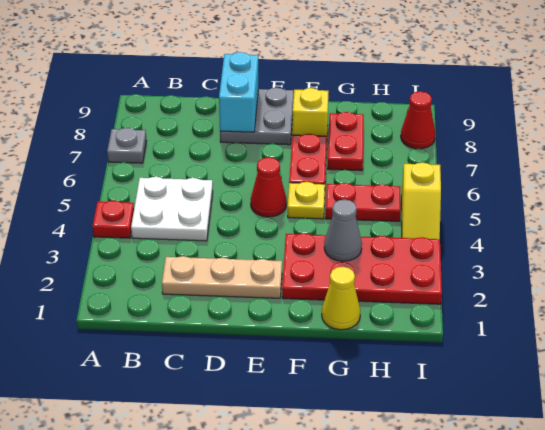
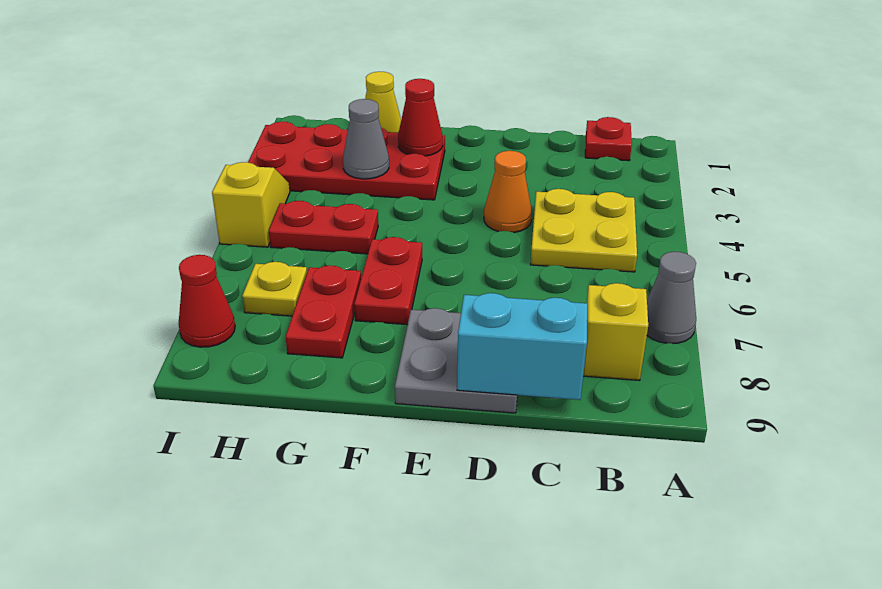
red plate A4 level 1 -> red plate B1 level 1
grey plate A7 level 1 -> grey cone A7 level 1
white plate B4:C5 level 1 -> yellow plate B4:C5 level 1
tan plate C2:E2 level 1 -> none
none -> orange cone D4 level 1
cyan brick D8:D9 level 2 -> cyan brick C9:D9 level 2
red cone E5 level 1 -> red cone F2 level 2
yellow plate F5 level 1 -> yellow plate H7 level 1
yellow brick F8 level 1 -> yellow brick B8 level 1

